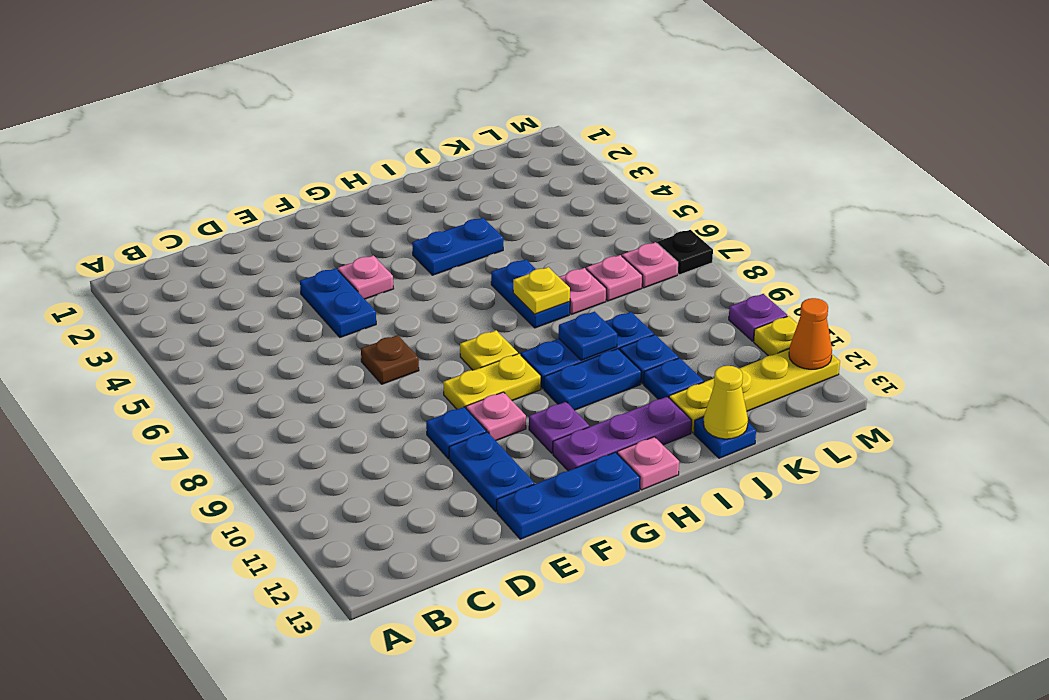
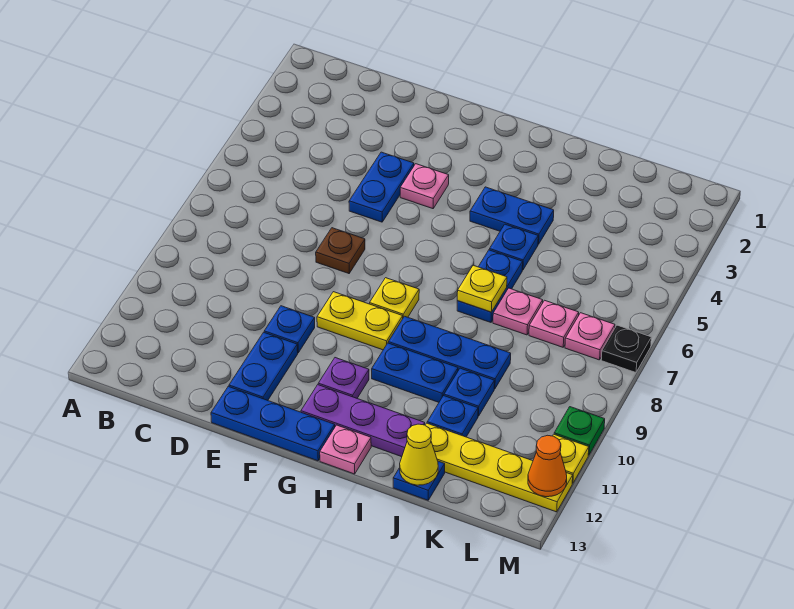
pink plate F10 level 1 -> none
blue plate I9 level 2 -> blue plate I5 level 1
purple plate M10 level 1 -> green plate M10 level 1

